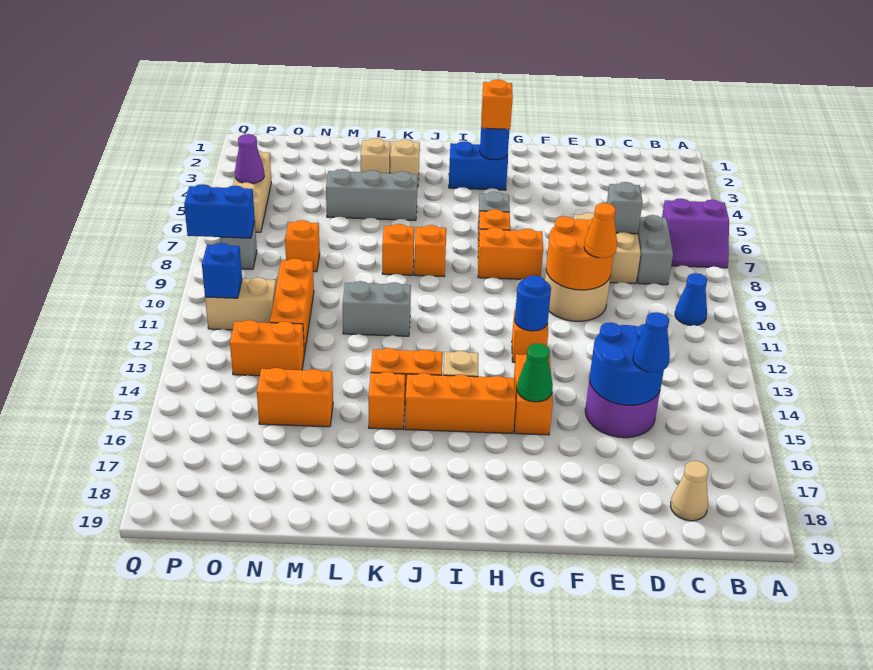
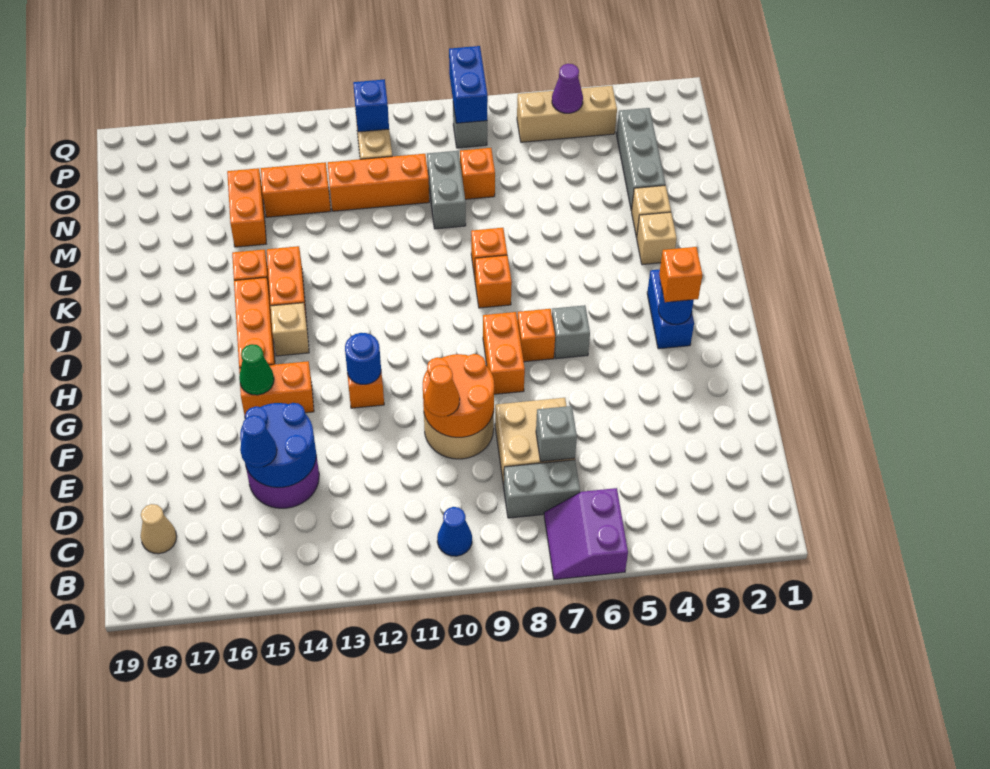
grey brick K5:M5 level 1 -> grey brick M3:O3 level 1
grey brick K11:L11 level 1 -> grey brick M9:N9 level 1
orange brick N13:O13 level 1 -> orange brick N13:N14 level 1

